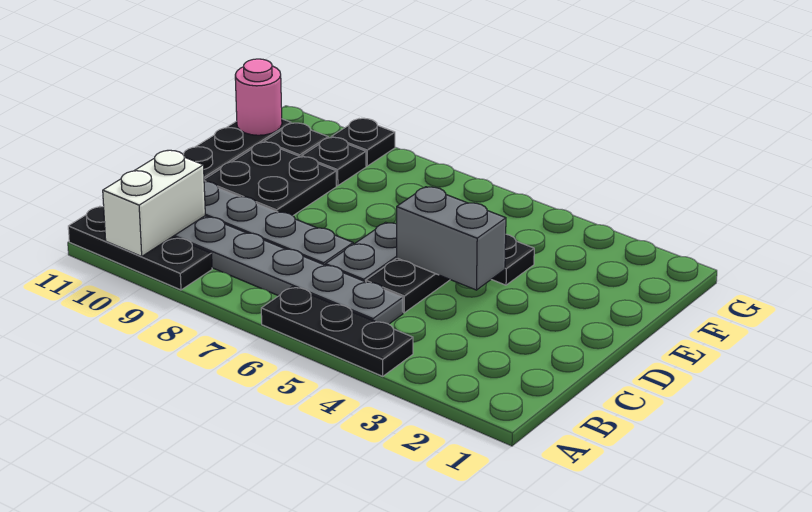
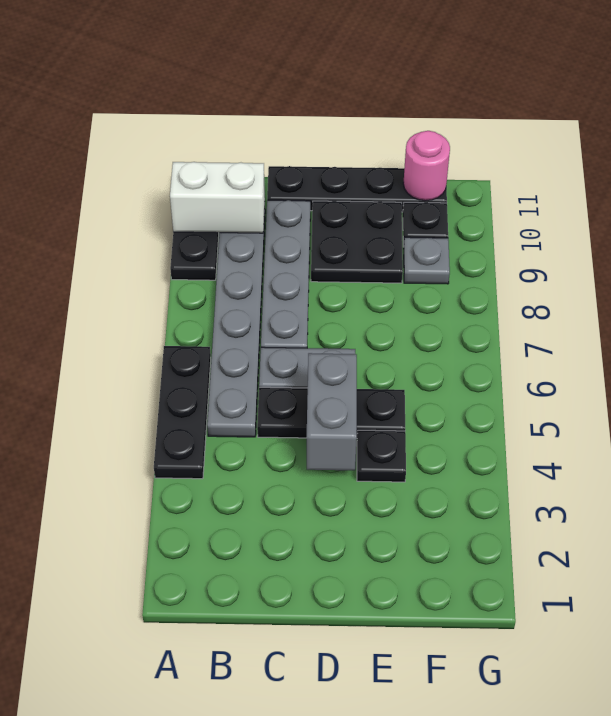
black plate F9 level 1 -> grey plate F9 level 1
black plate G9 level 1 -> none

